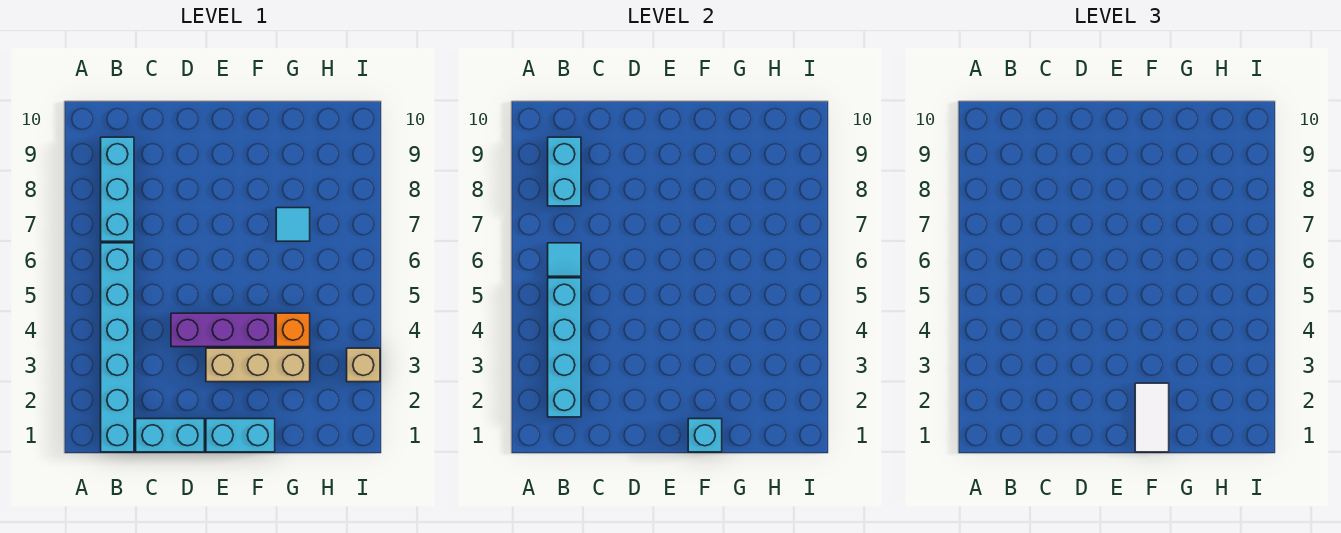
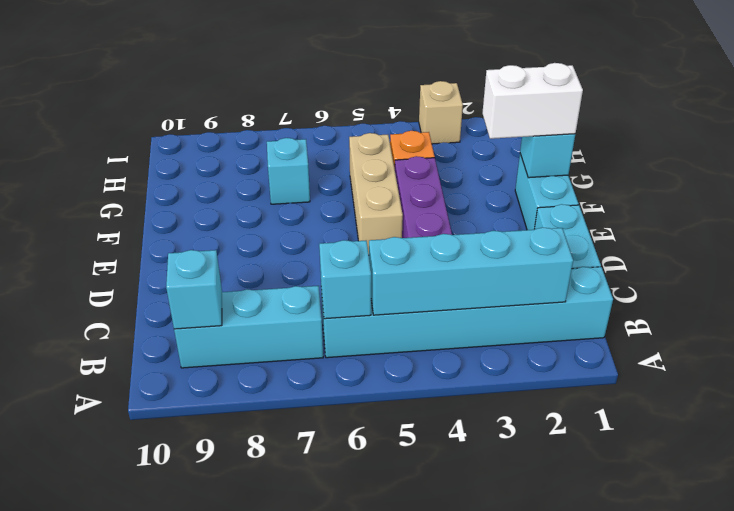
cyan tile B6 level 2 -> cyan brick B6 level 2
cyan brick B8:B9 level 2 -> cyan brick B9 level 2
tan brick E3:G3 level 1 -> tan brick E5:G5 level 1
white tile F1:F2 level 3 -> white brick F1:F2 level 3
cyan tile G7 level 1 -> cyan brick G7 level 1

